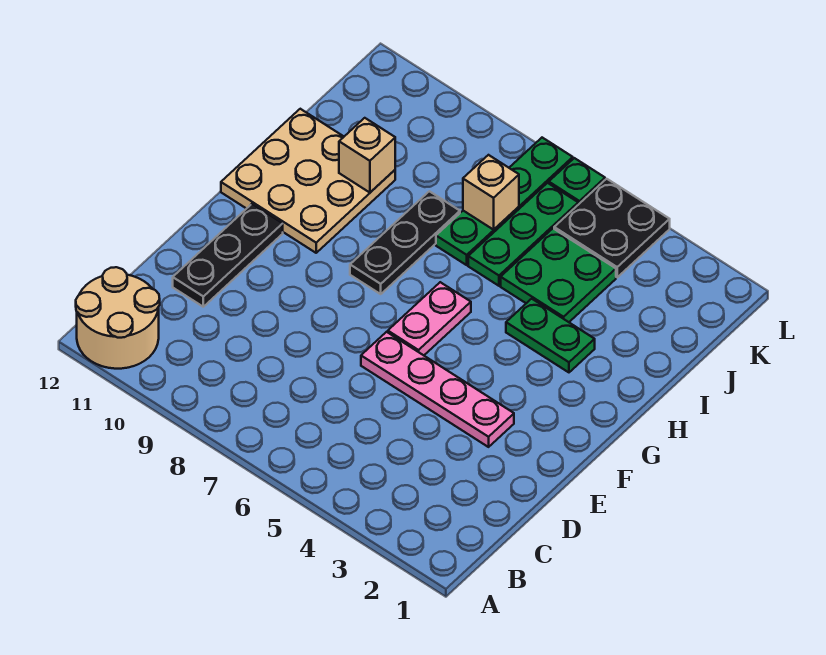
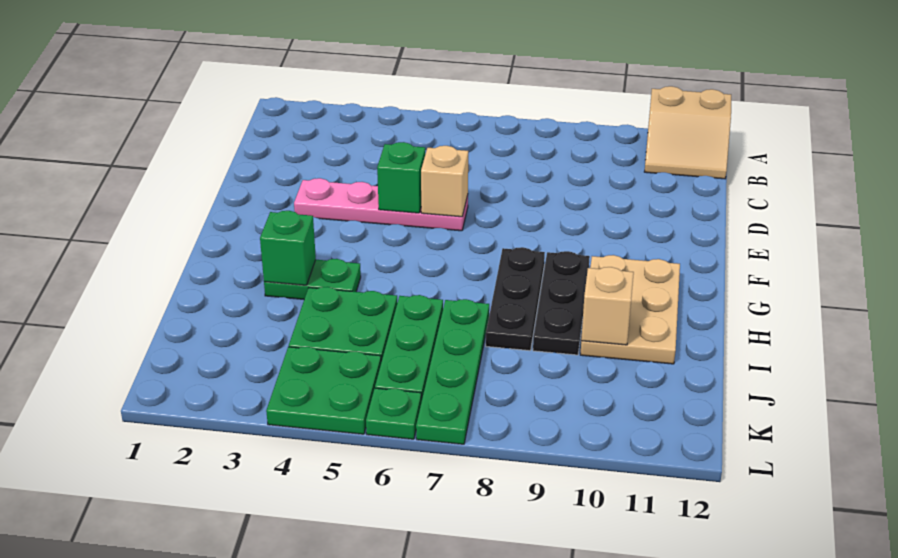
tan round brick A11:B12 level 1 -> tan slope A11:B12 level 1 top A
black plate D11:F11 level 1 -> black plate G9:I9 level 1
none -> green brick E5 level 2
pink plate F6:G6 level 1 -> none
tan plate G10:I12 level 1 -> tan plate G10:I11 level 1
none -> green brick H3 level 2
tan brick J7 level 2 -> tan brick E6 level 2
black plate K4:L5 level 1 -> green plate K4:L5 level 1

